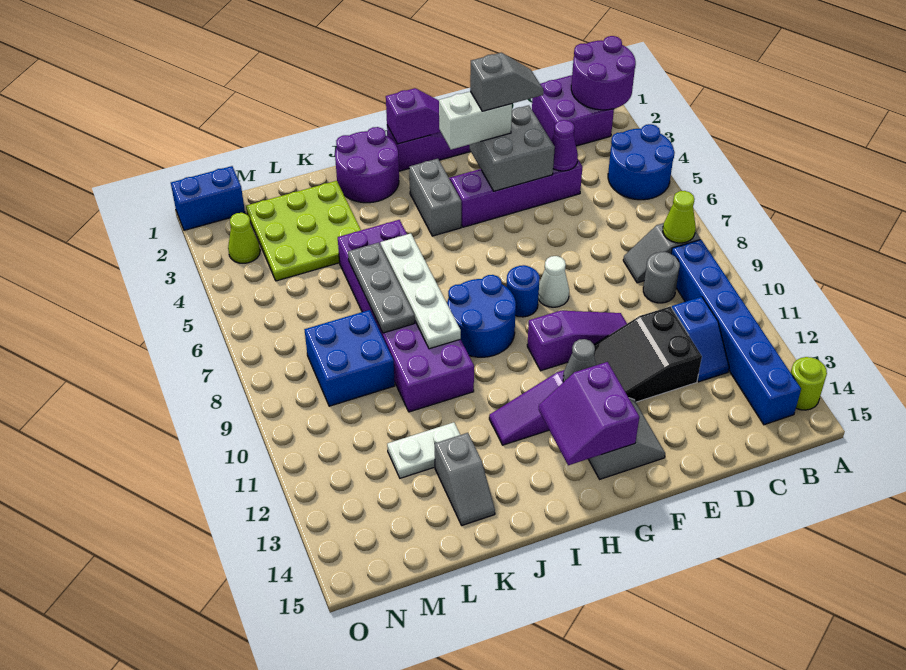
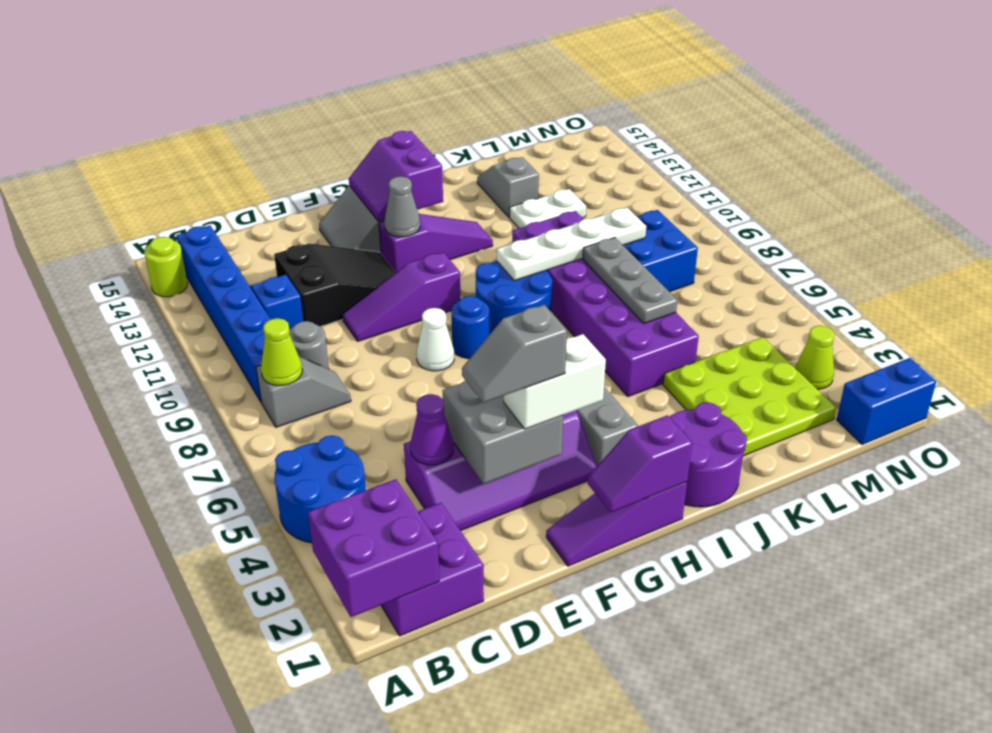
purple round brick A1:B2 level 2 -> purple brick A1:B2 level 2
purple slope G13:H14 level 2 top G -> purple slope G13:H14 level 2 top H
white plate J6:J9 level 2 -> white plate I9:L9 level 2

